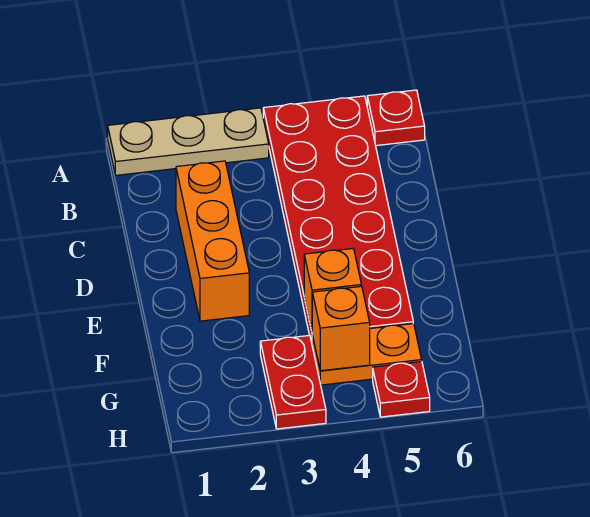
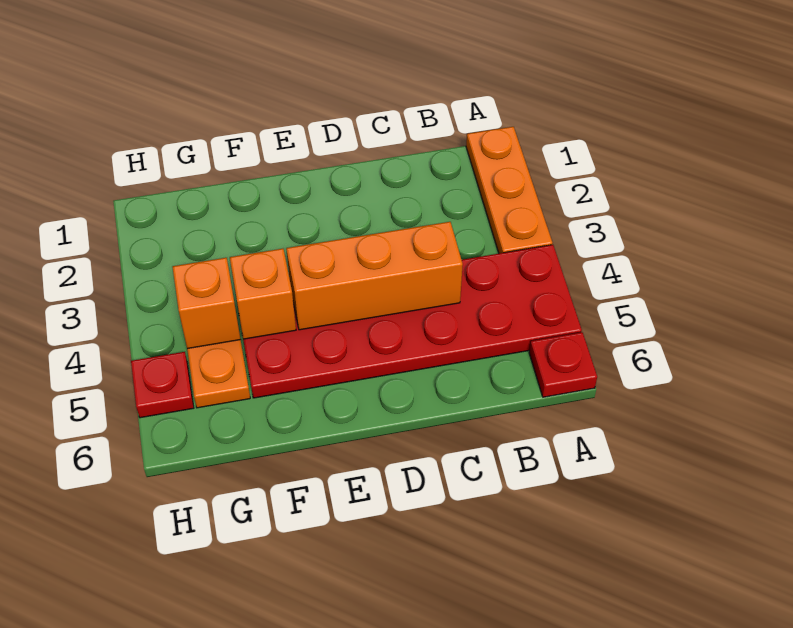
tan plate A1:A3 level 1 -> orange plate A1:A3 level 1
orange brick C2:E2 level 1 -> orange brick C4:E4 level 2
red plate G3:H3 level 1 -> none

